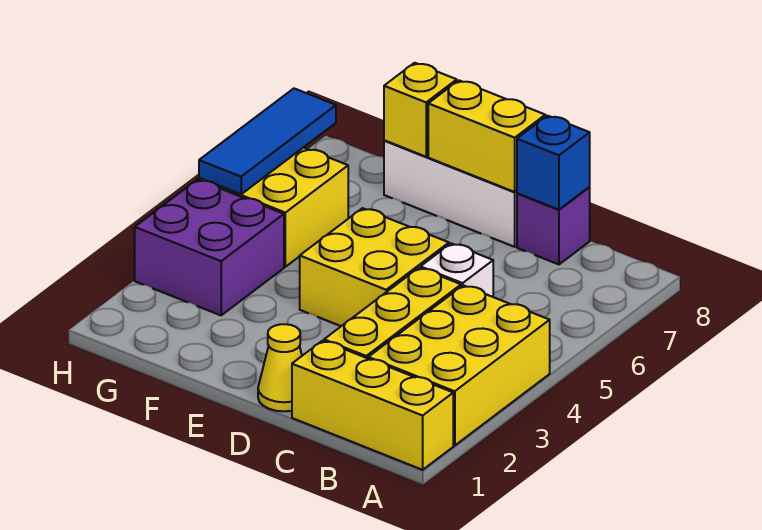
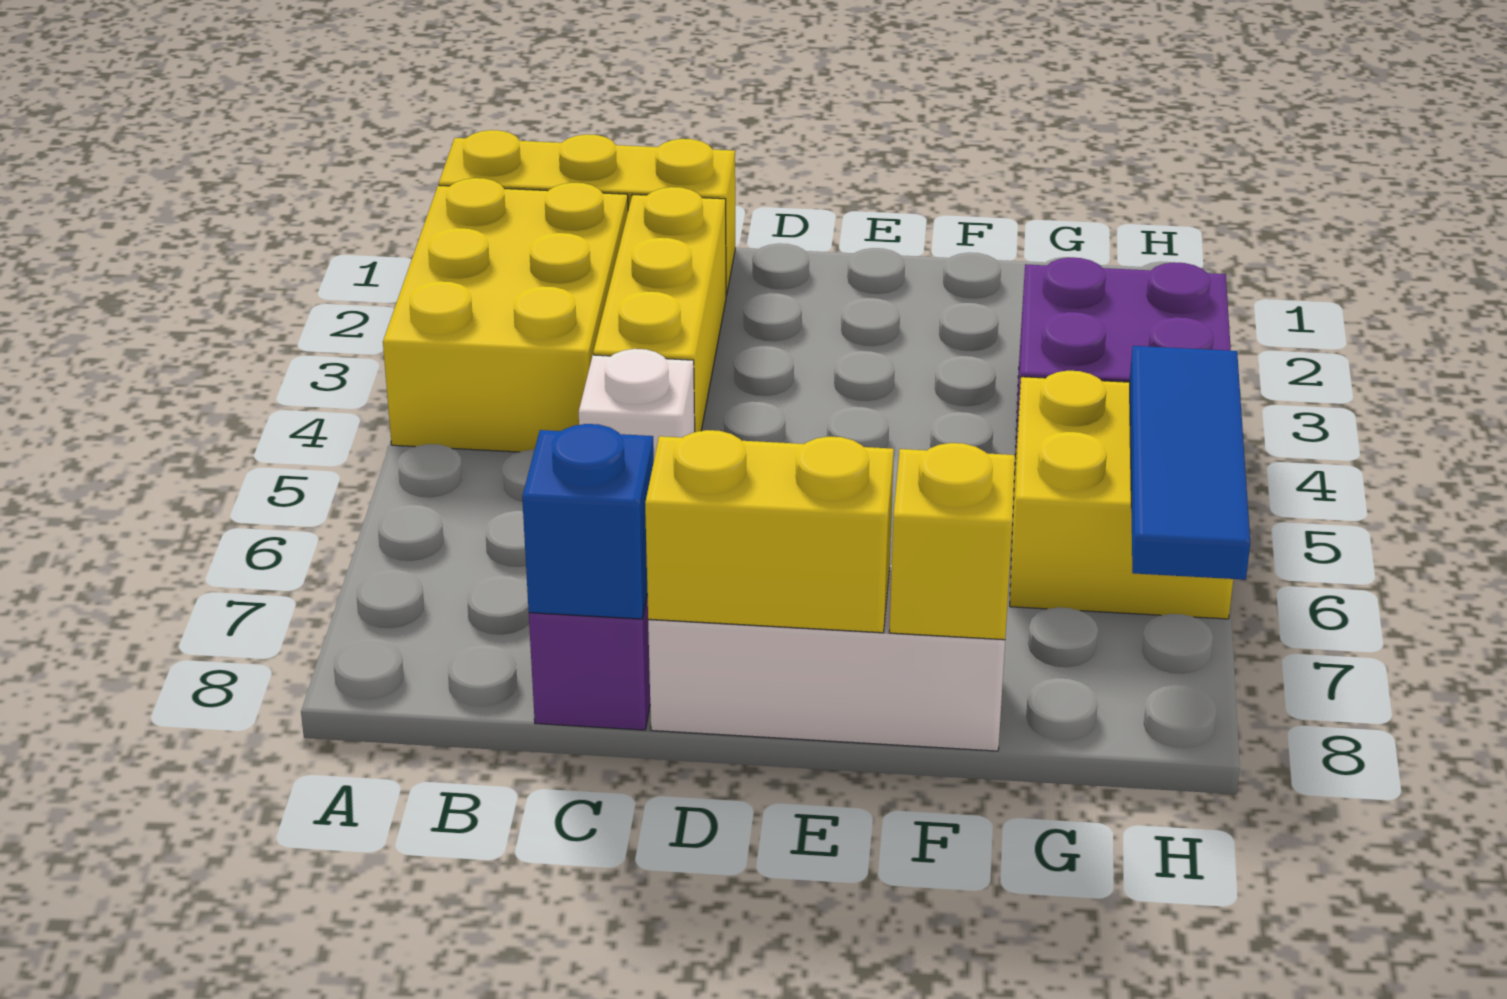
yellow cone D1 level 1 -> none
yellow brick D4:E5 level 1 -> none

